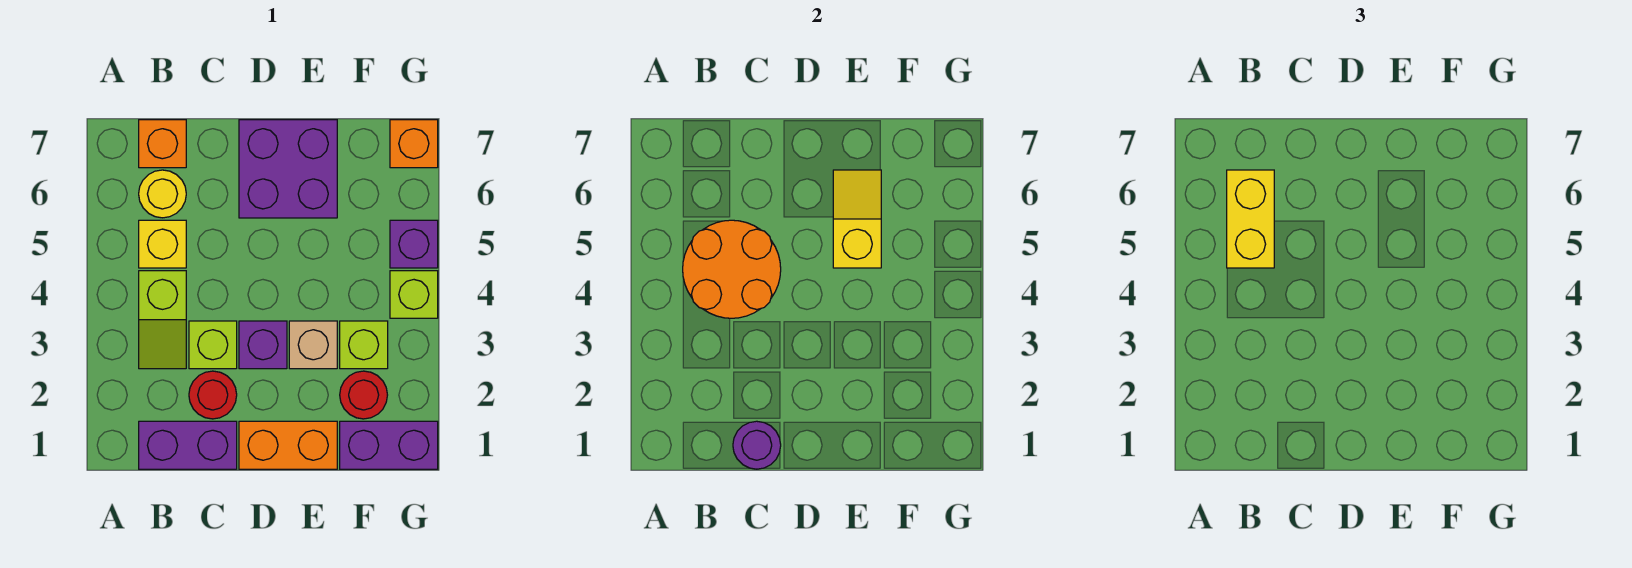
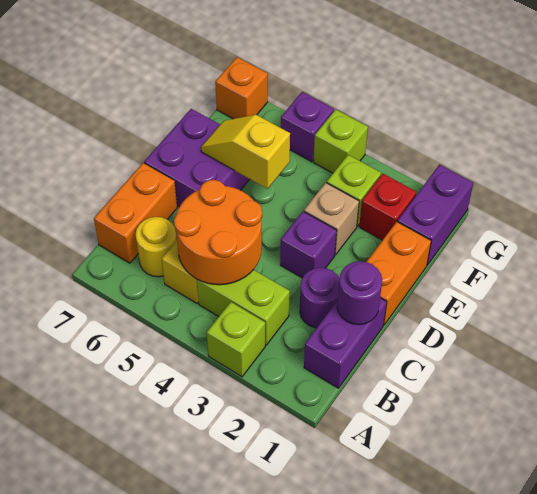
lime slope B3:B4 level 1 top 4 -> lime brick B3:B4 level 1
yellow brick B5:B6 level 3 -> none
orange brick B7 level 1 -> orange brick B7:C7 level 1
red round brick C2 level 1 -> purple round brick C2 level 1
lime brick C3 level 1 -> lime brick A3 level 1
red round brick F2 level 1 -> red brick F2 level 1

